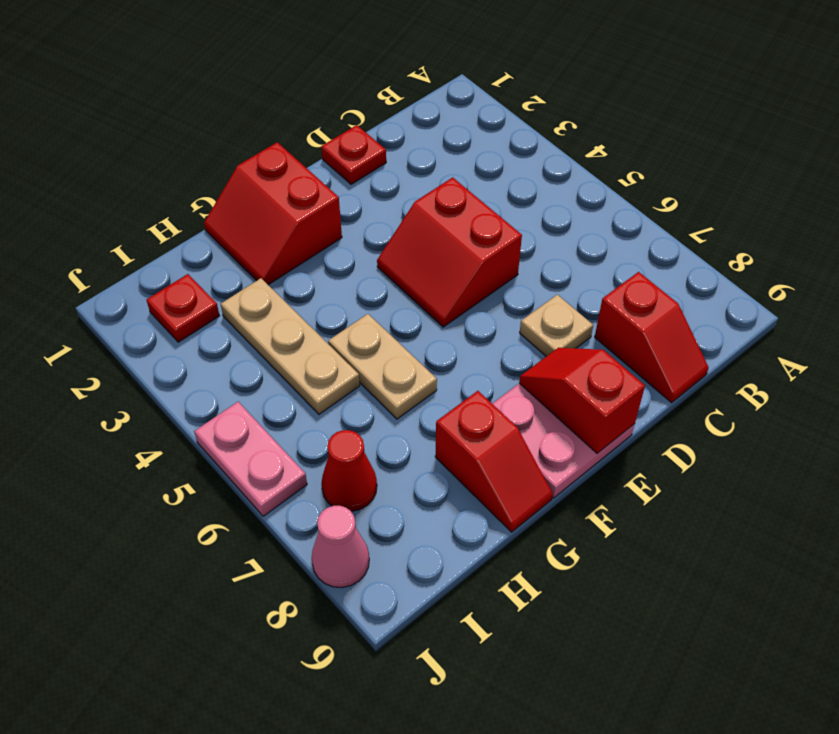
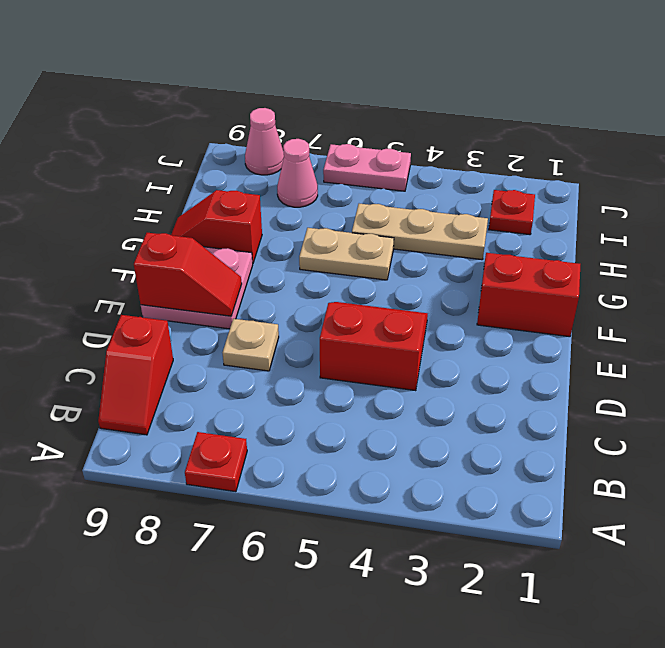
red slope C8:C9 level 1 top 8 -> red slope B9:C9 level 1 top C
red plate D1 level 1 -> red plate A7 level 1
red cone I7 level 1 -> pink cone I7 level 1

